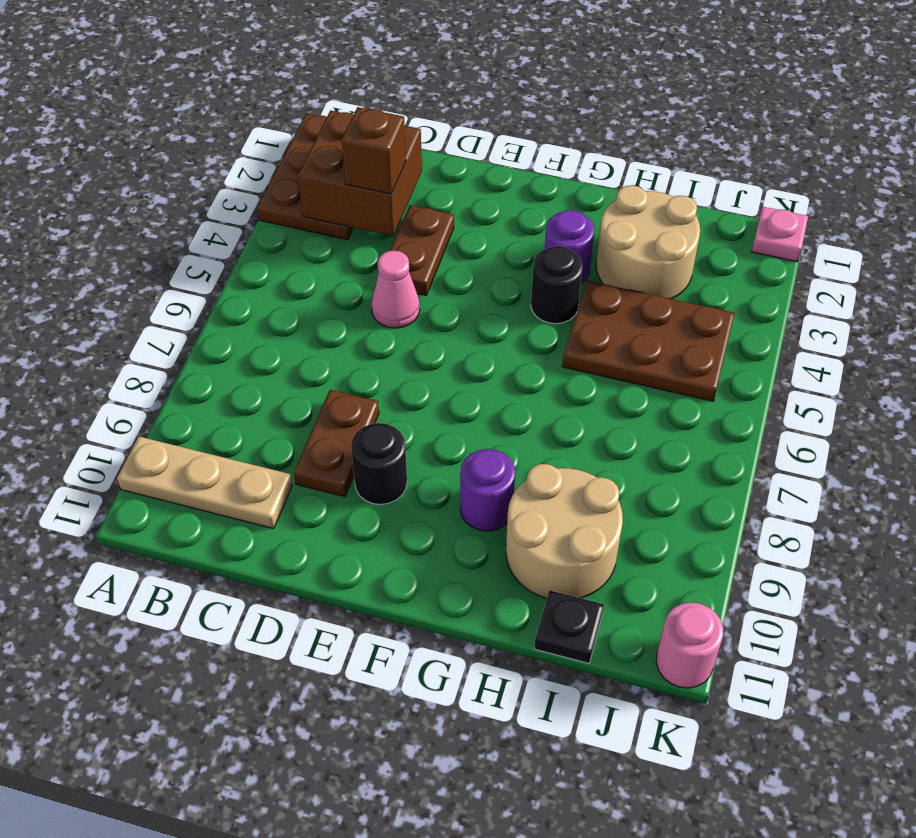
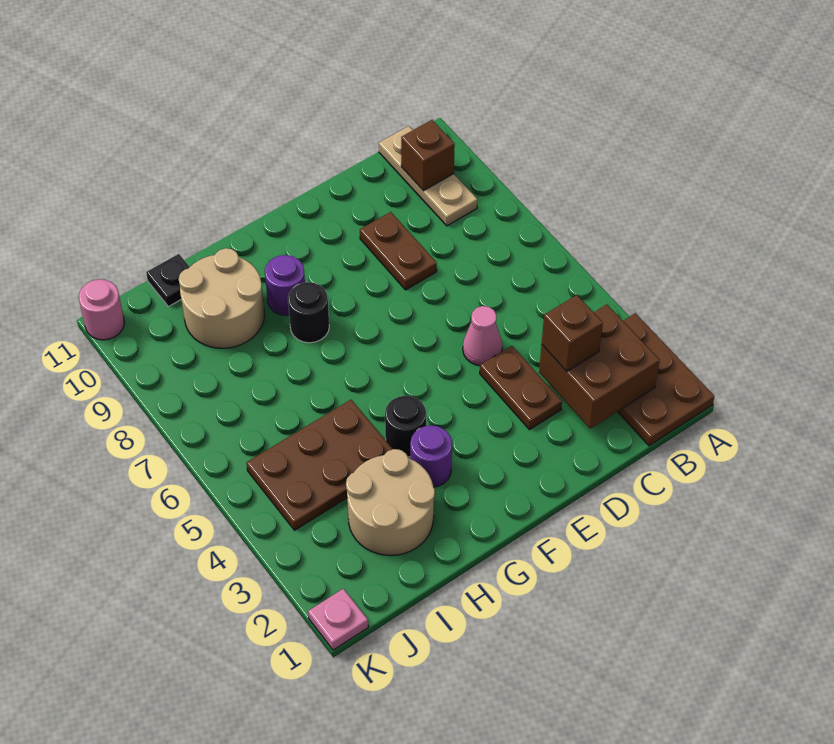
tan plate A10:C10 level 1 -> tan plate B9:B11 level 1
none -> brown brick B10 level 2
black round brick E9 level 1 -> black round brick G8 level 1

